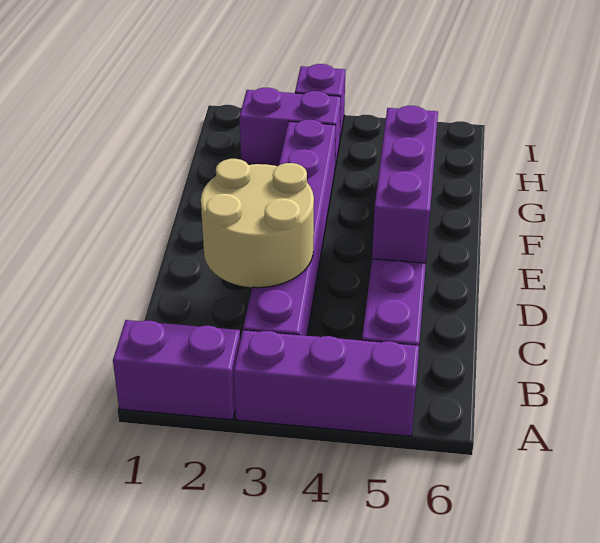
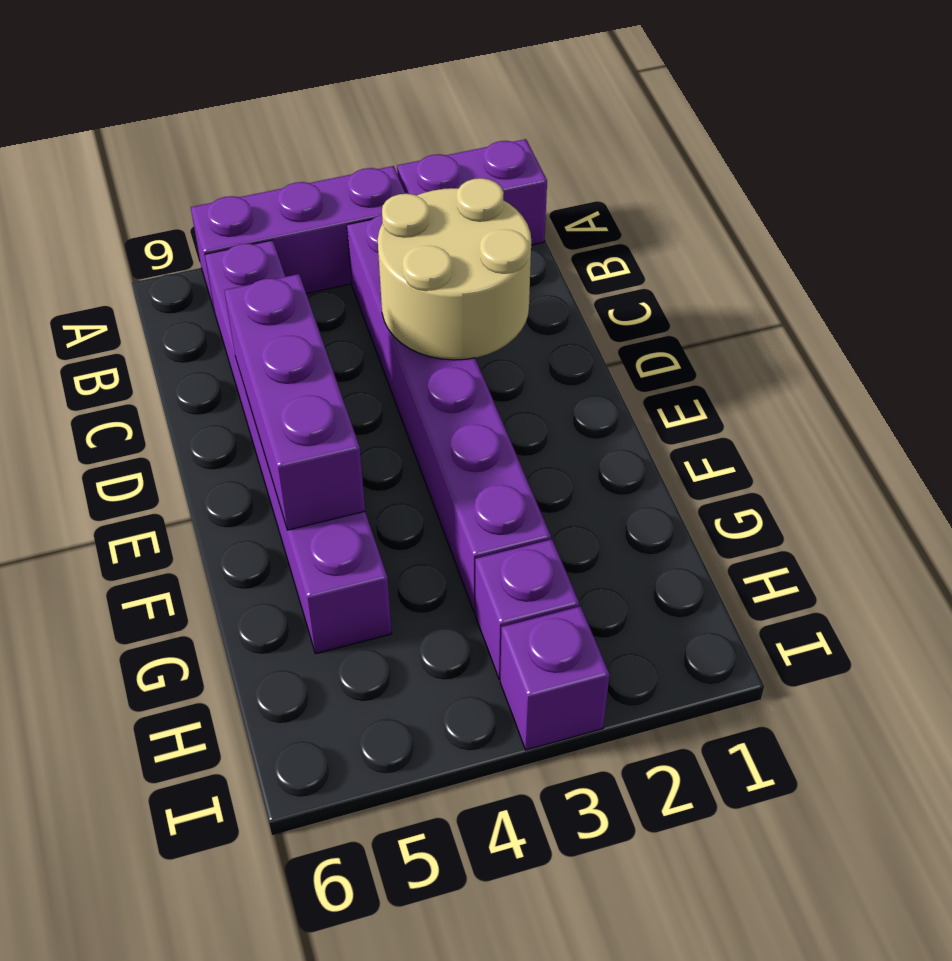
purple brick H2:H3 level 1 -> purple brick H3 level 1

